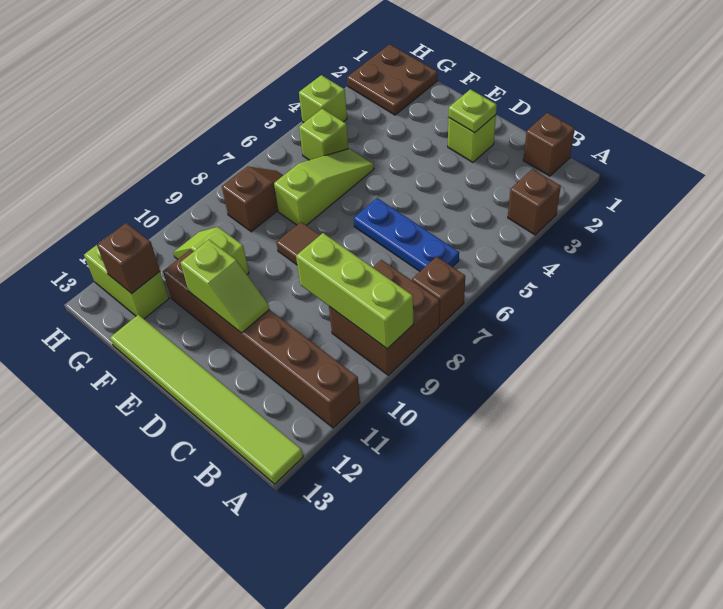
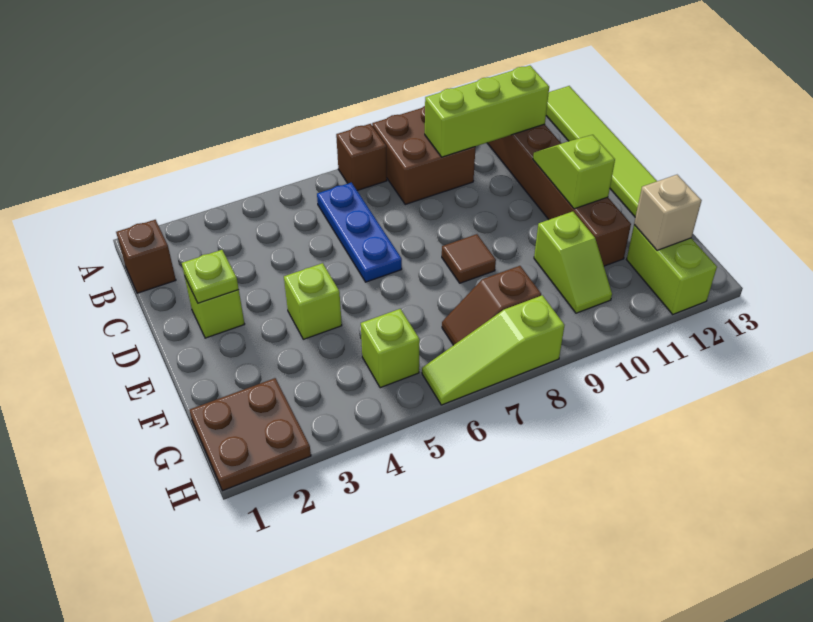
brown brick A3 level 1 -> none
lime brick A9:C9 level 2 -> lime brick B9:B11 level 2
lime slope F5:F7 level 1 top 7 -> lime slope H6:H8 level 1 top 8
brown brick G12 level 2 -> tan brick G12 level 2
lime brick H4 level 1 -> lime brick E4 level 1

